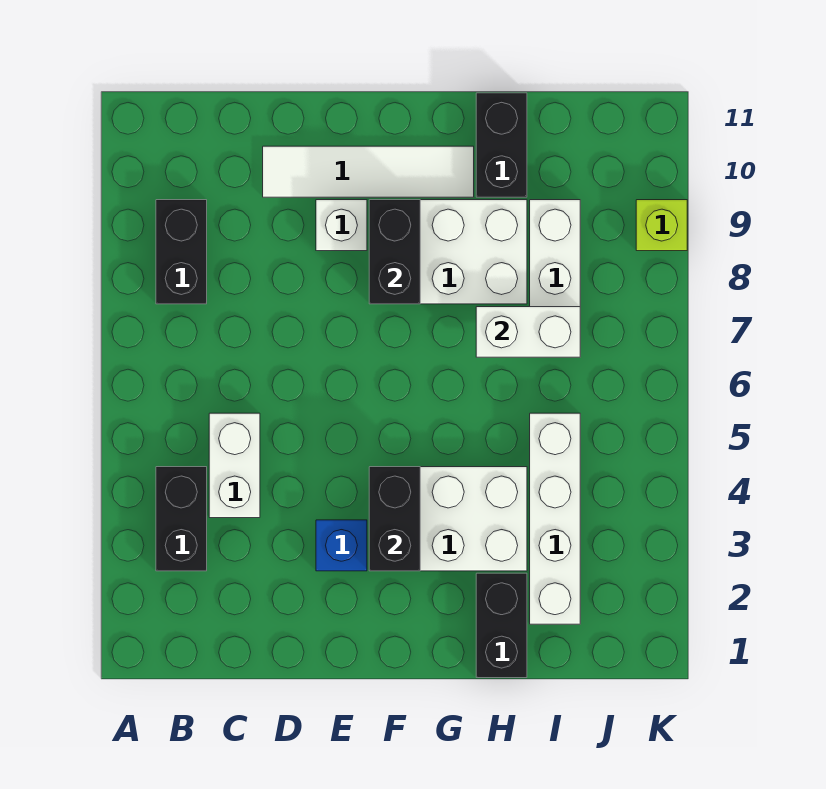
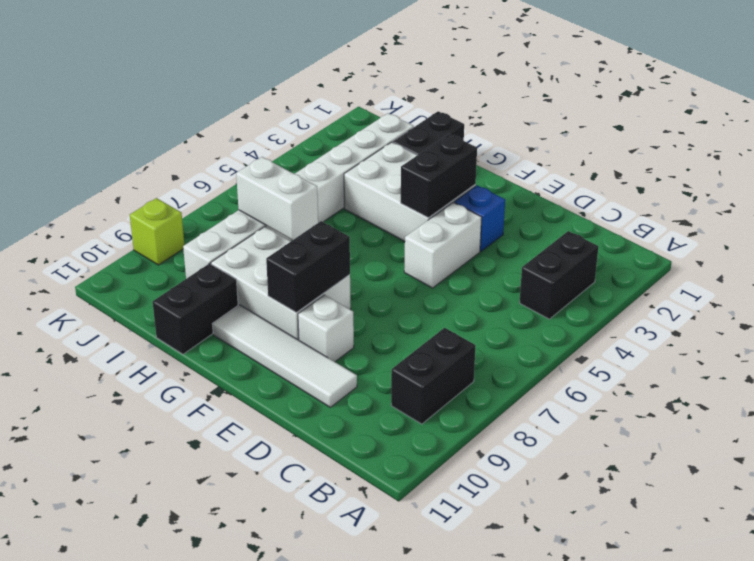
white brick C4:C5 level 1 -> white brick E4:E5 level 1

